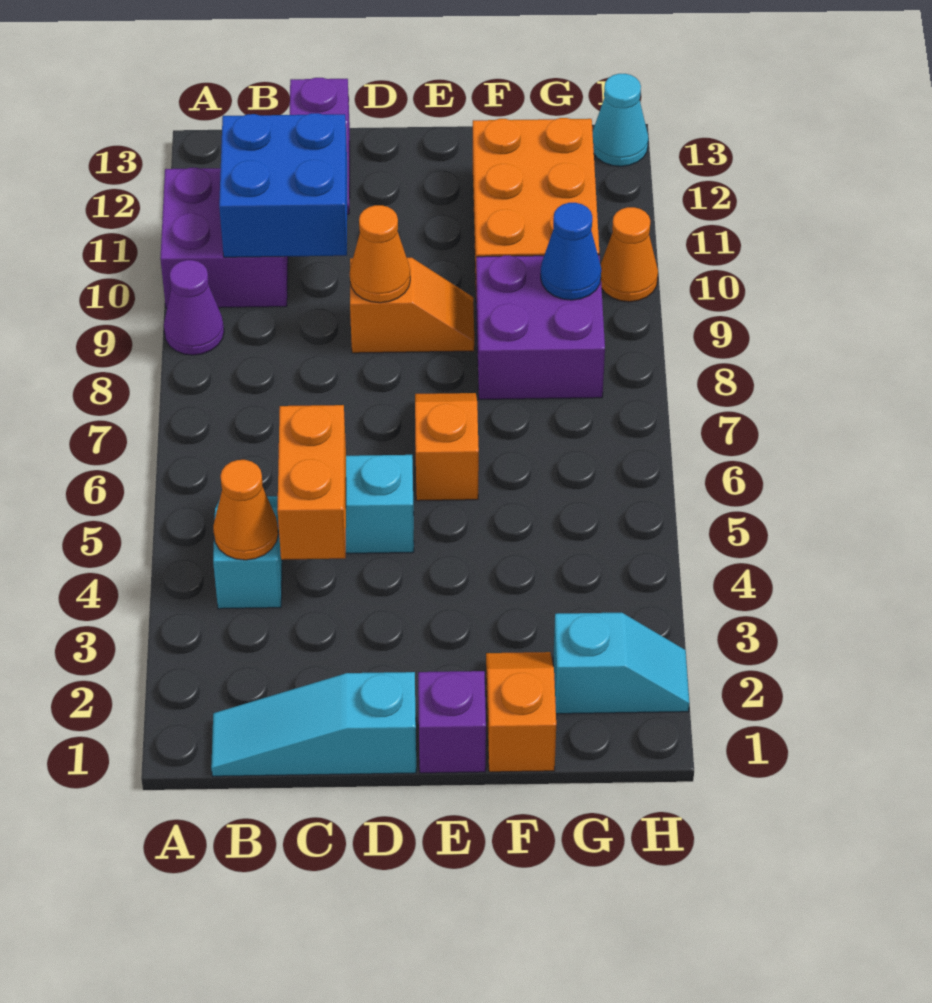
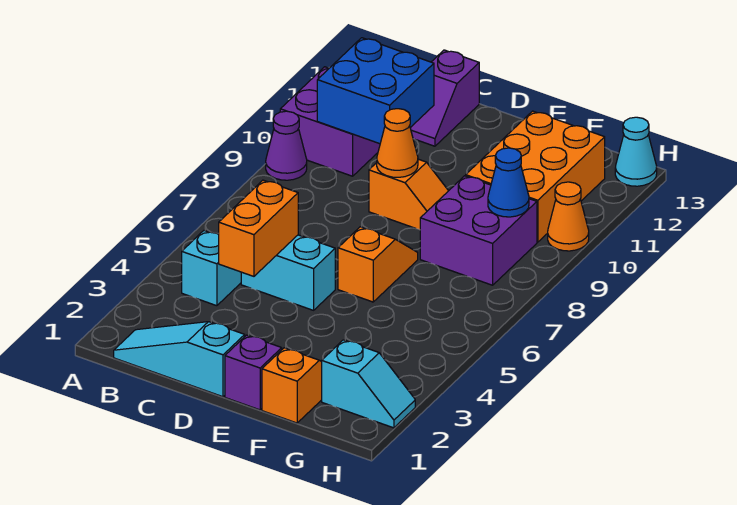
orange cone B4 level 2 -> none

